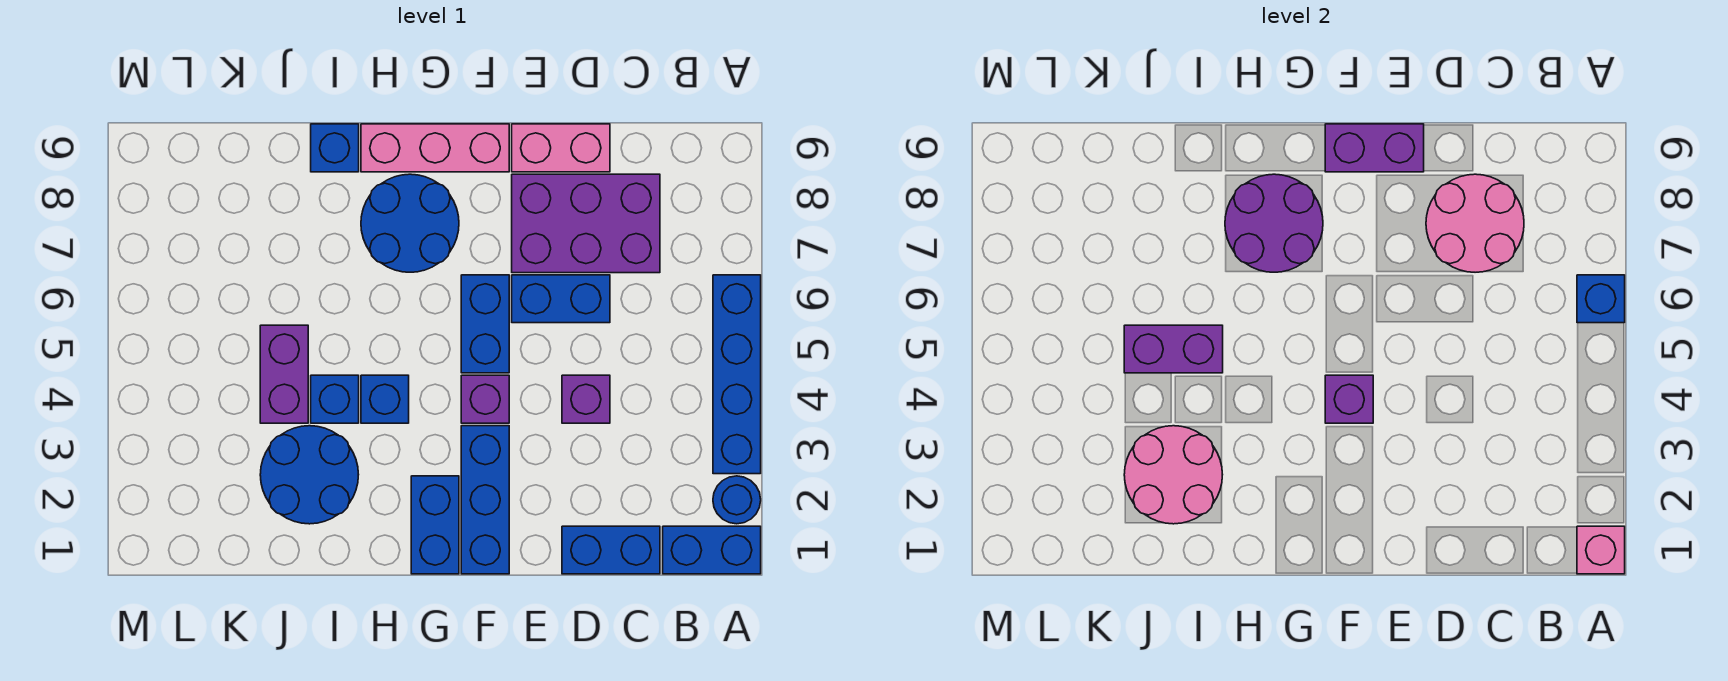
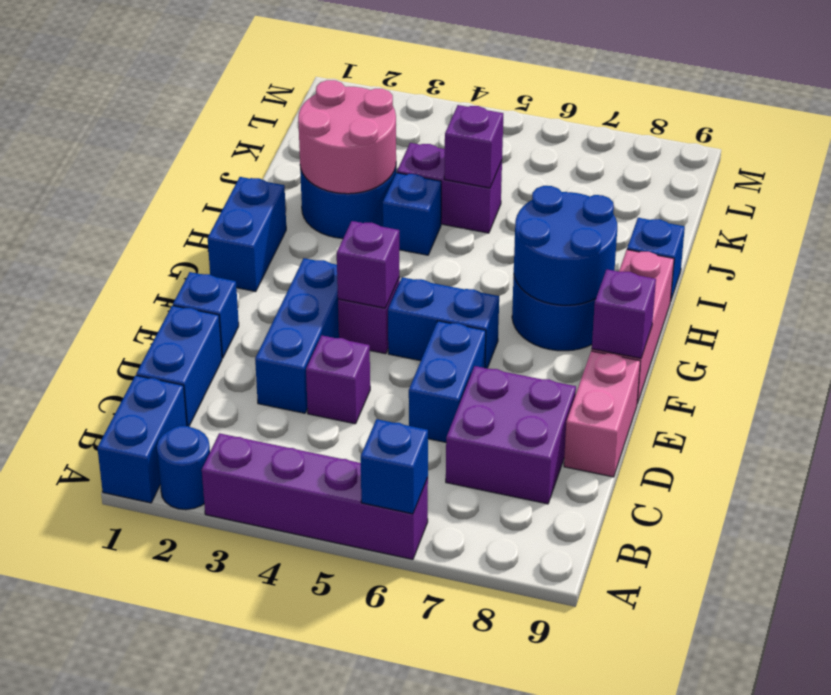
pink brick A1 level 2 -> none
blue brick A3:A6 level 1 -> purple brick A3:A6 level 1
purple brick C7:E8 level 1 -> purple brick C7:D8 level 1
pink round brick C7:D8 level 2 -> none
purple brick E9:F9 level 2 -> purple brick F9 level 2
blue brick F1:F3 level 1 -> blue brick D3:F3 level 1
blue brick G1:G2 level 1 -> blue brick G1:H1 level 1
purple round brick G7:H8 level 2 -> blue round brick G7:H8 level 2
blue brick H4 level 1 -> blue brick E1 level 1
purple brick I5:J5 level 2 -> purple brick J5 level 2

